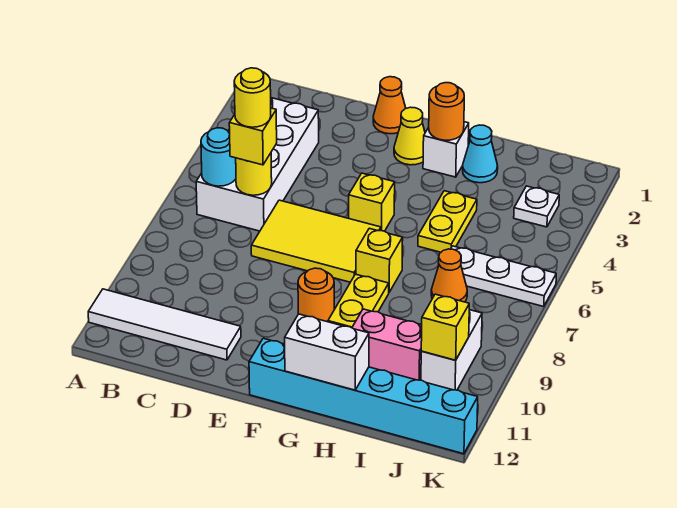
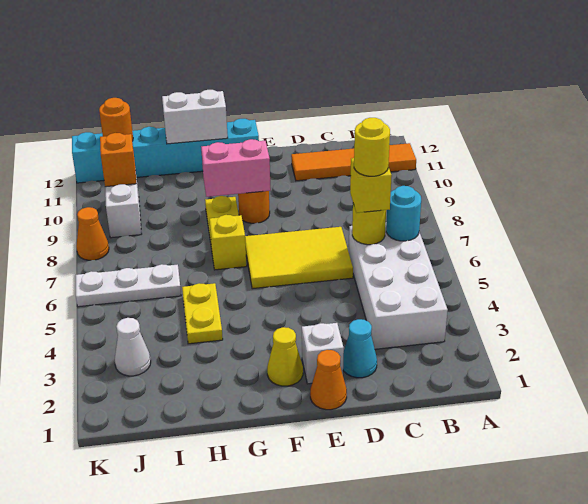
white tile A11:D11 level 1 -> orange tile A11:D11 level 1
yellow brick F5 level 1 -> none
white brick G2 level 1 -> white brick E2 level 1
orange round brick G2 level 2 -> orange round brick J12 level 2
cyan cone H2 level 1 -> cyan cone D2 level 1
pink brick H10:I10 level 1 -> pink brick F9:G9 level 2
orange cone I7 level 1 -> orange cone K8 level 1
white plate J3 level 1 -> white cone J3 level 1
yellow brick J10 level 2 -> orange brick J10 level 2

